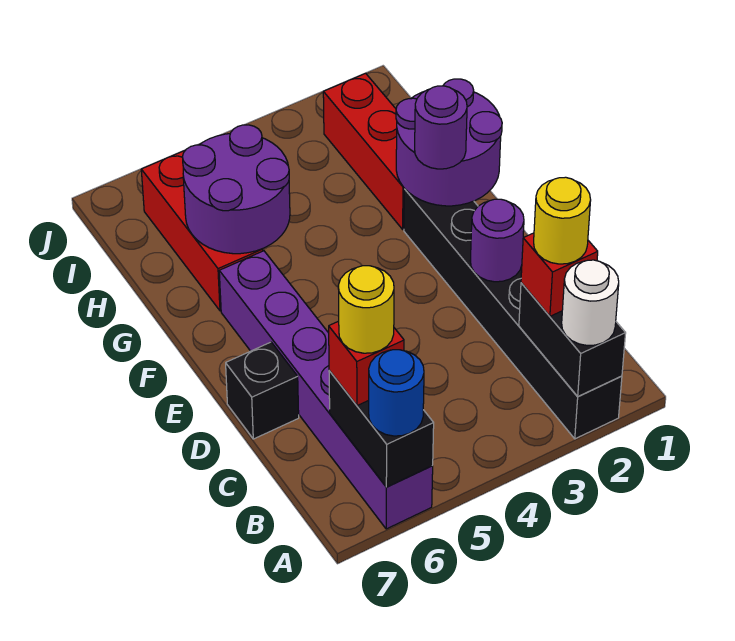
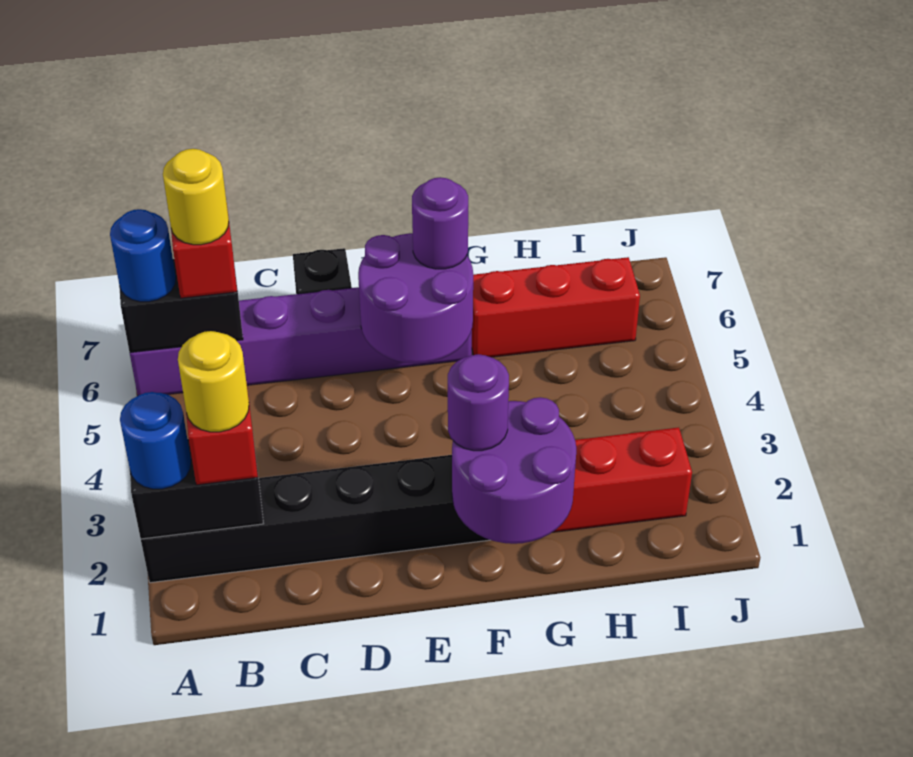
white round brick A2 level 3 -> blue round brick A2 level 3
purple round brick D2 level 2 -> purple round brick F6 level 3
purple round brick G5:H6 level 2 -> purple round brick E5:F6 level 2

